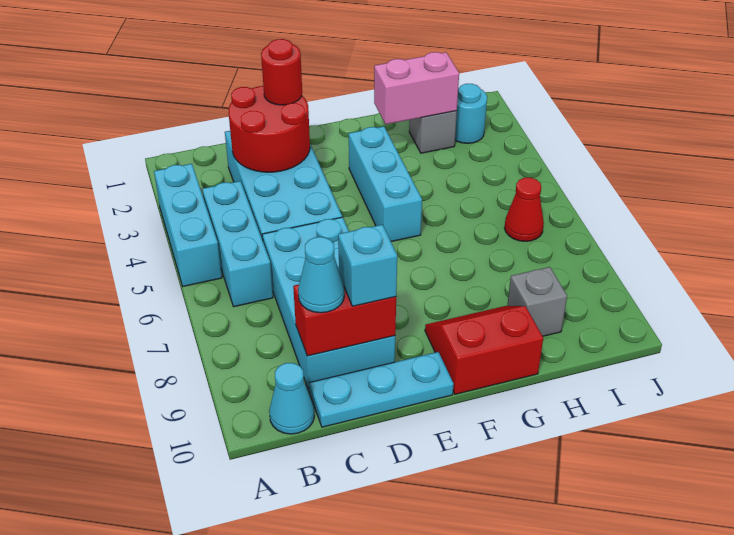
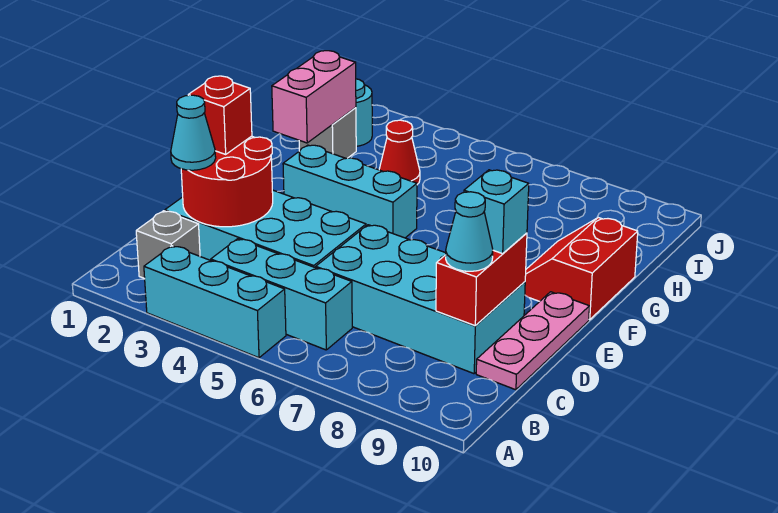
cyan cone B10 level 1 -> cyan cone C2 level 3
cyan plate C10:E10 level 1 -> pink plate C10:E10 level 1
red round brick D2 level 3 -> red brick D2 level 3
grey brick H9 level 1 -> grey brick B2 level 1
red cone I6 level 1 -> red cone H4 level 1

